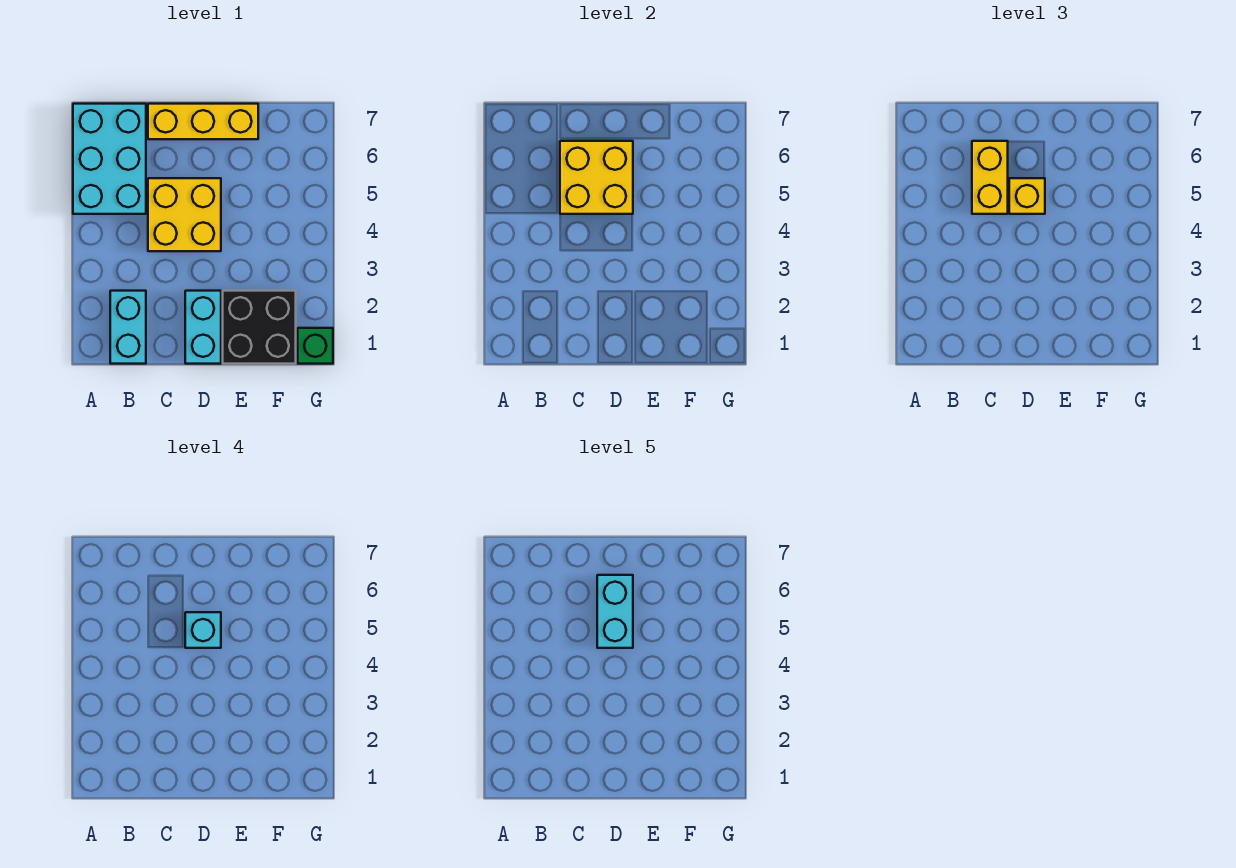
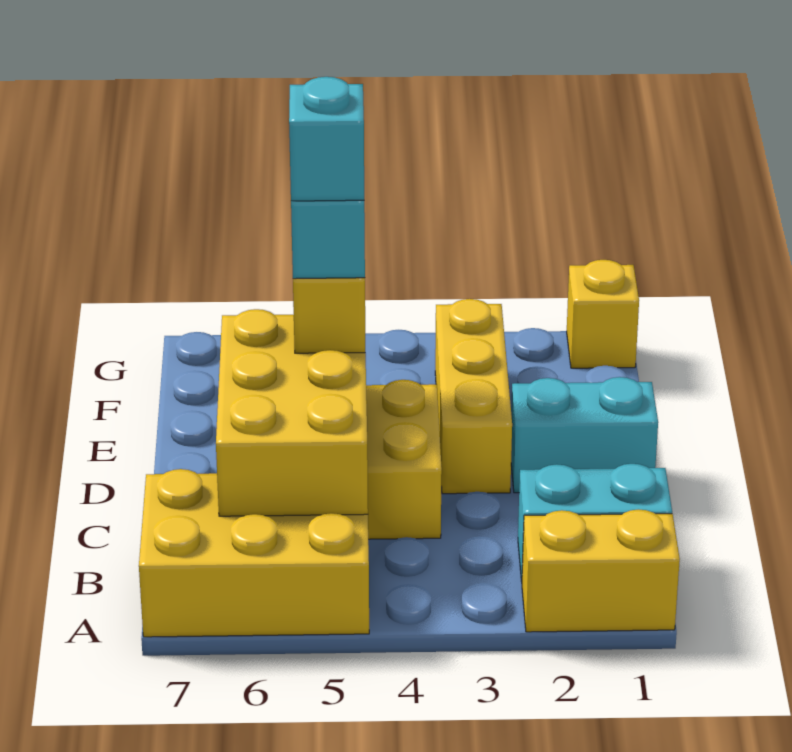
cyan brick A5:B7 level 1 -> yellow brick A5:B7 level 1
yellow brick C5:D6 level 2 -> yellow brick B5:D6 level 2
yellow brick C5:C6 level 3 -> yellow brick A1:A2 level 1
yellow brick C7:E7 level 1 -> yellow brick D3:F3 level 1
cyan brick D5:D6 level 5 -> cyan brick D5 level 5
black brick E1:F2 level 1 -> none
green brick G1 level 1 -> yellow brick G1 level 1

